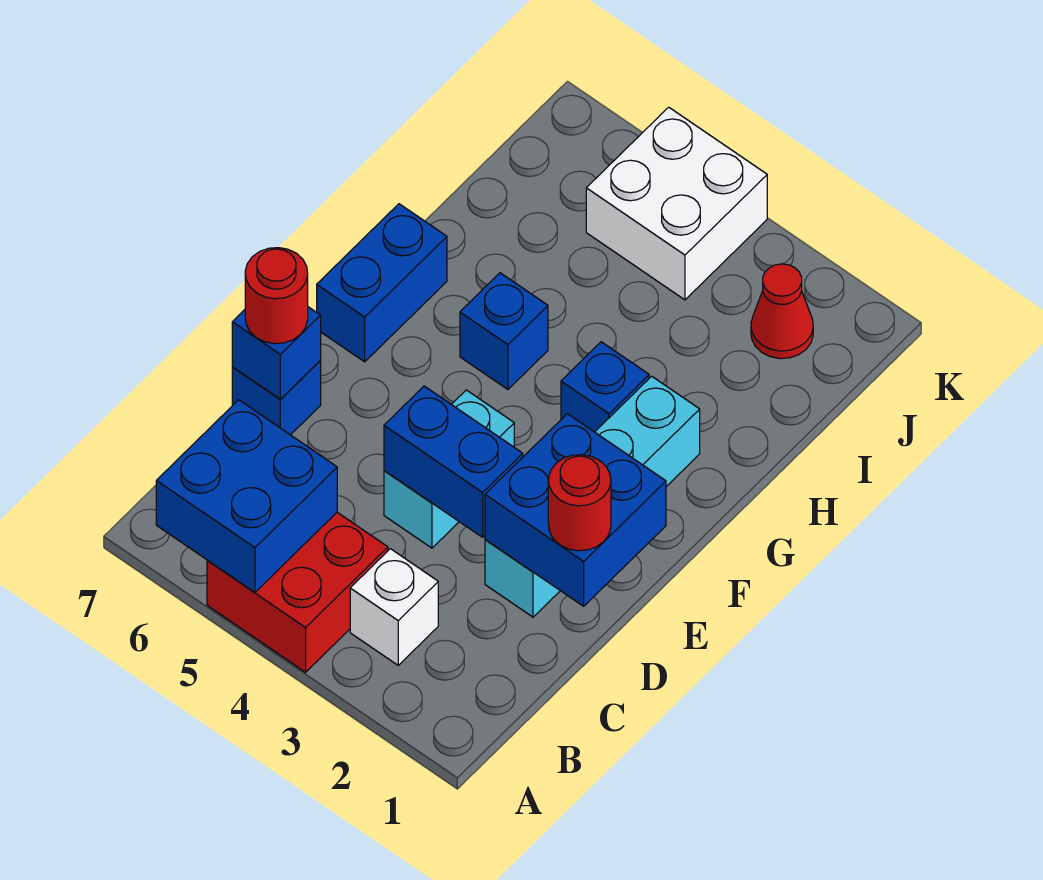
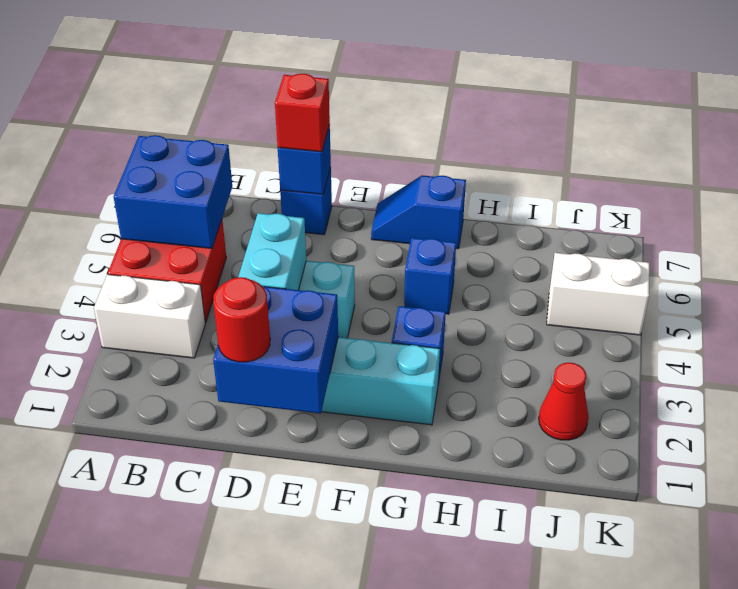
white brick B3 level 1 -> white brick A3:B3 level 1
blue brick D3:D4 level 2 -> cyan brick D3:D4 level 2
red round brick D7 level 3 -> red brick D7 level 3
blue brick F7:G7 level 1 -> blue slope F7:G7 level 1 top G
white brick J4:K5 level 1 -> white brick J5:K5 level 1

